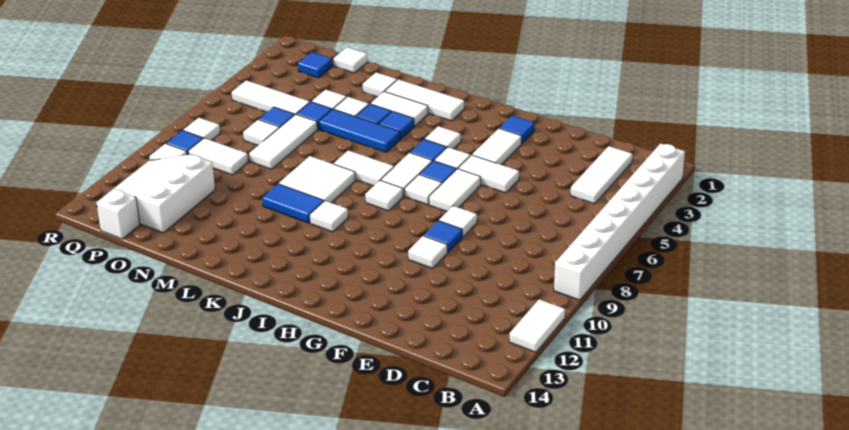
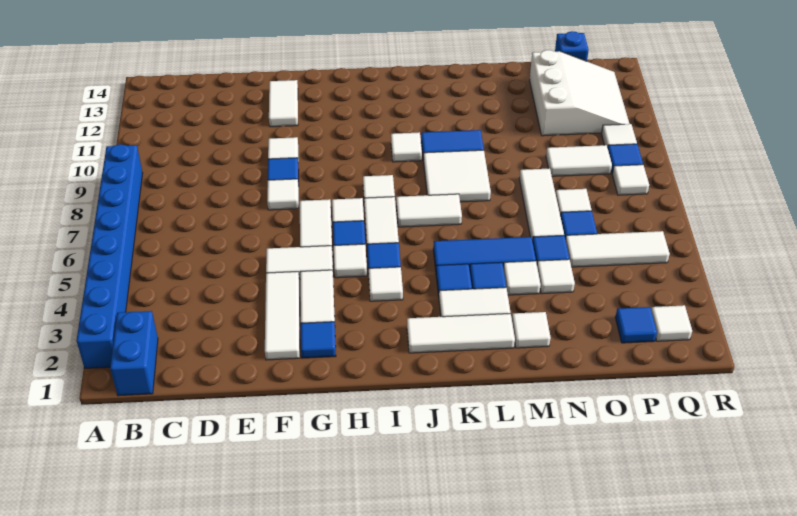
white brick A2:A9 level 1 -> blue brick A2:A9 level 1
white tile A11:A12 level 1 -> white tile F12:F13 level 1
none -> blue brick B1:B2 level 1
white tile C2:C4 level 1 -> white tile F2:F4 level 1
white tile O1 level 1 -> white tile Q2 level 1
white brick P14 level 1 -> blue brick P14 level 1

